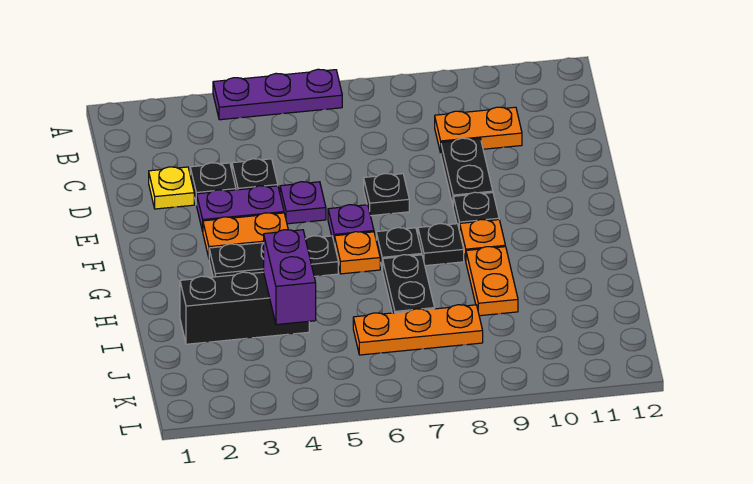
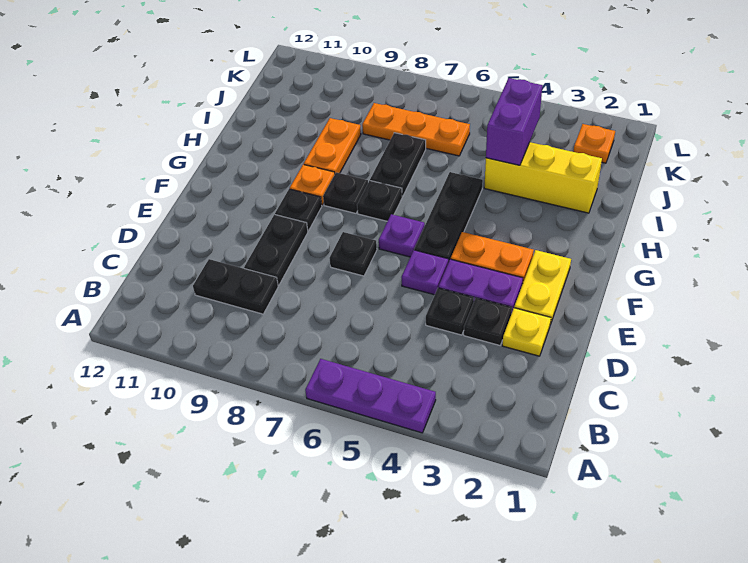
orange plate C9:C10 level 1 -> black plate C9:C10 level 1
none -> yellow plate E2:F2 level 1
black plate G3:G5 level 1 -> black plate F5:H5 level 1
orange plate G6 level 1 -> orange plate K2 level 1
black brick I2:I4 level 1 -> yellow brick I2:I4 level 1

